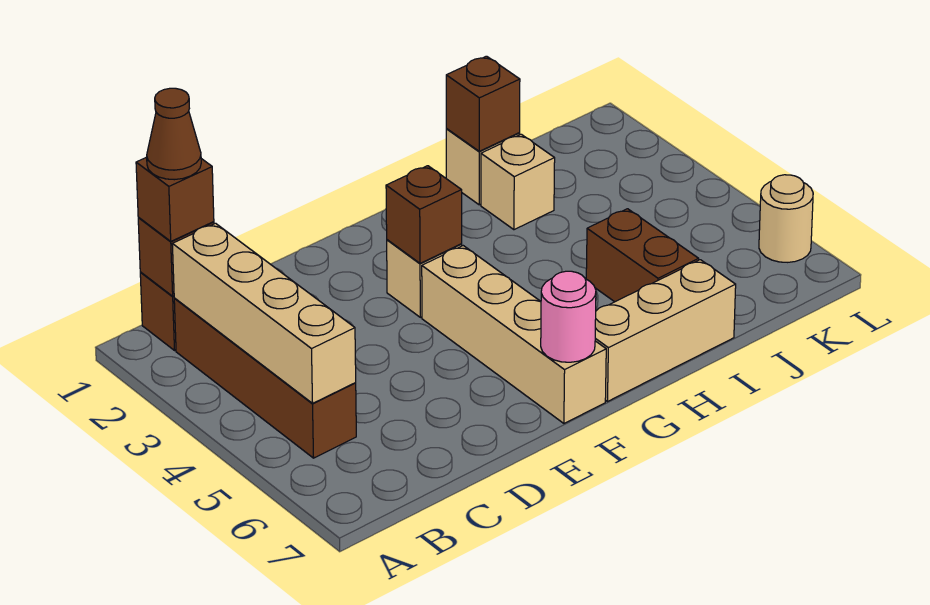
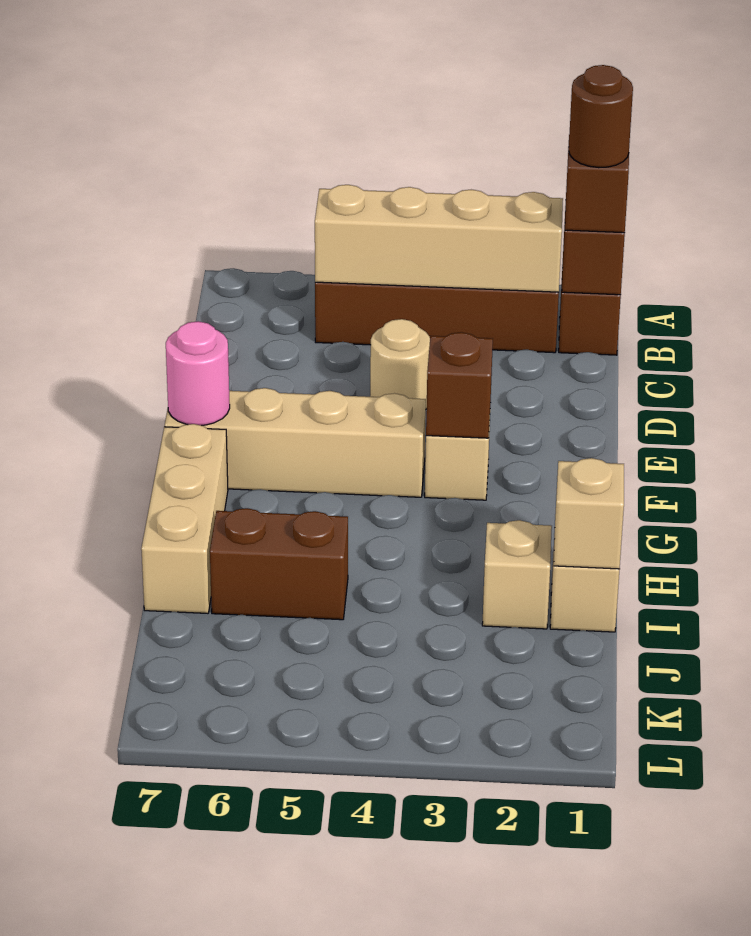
brown cone B1 level 4 -> brown round brick B1 level 4
brown brick I1 level 2 -> tan brick I1 level 2
tan round brick L6 level 1 -> tan round brick D4 level 1

